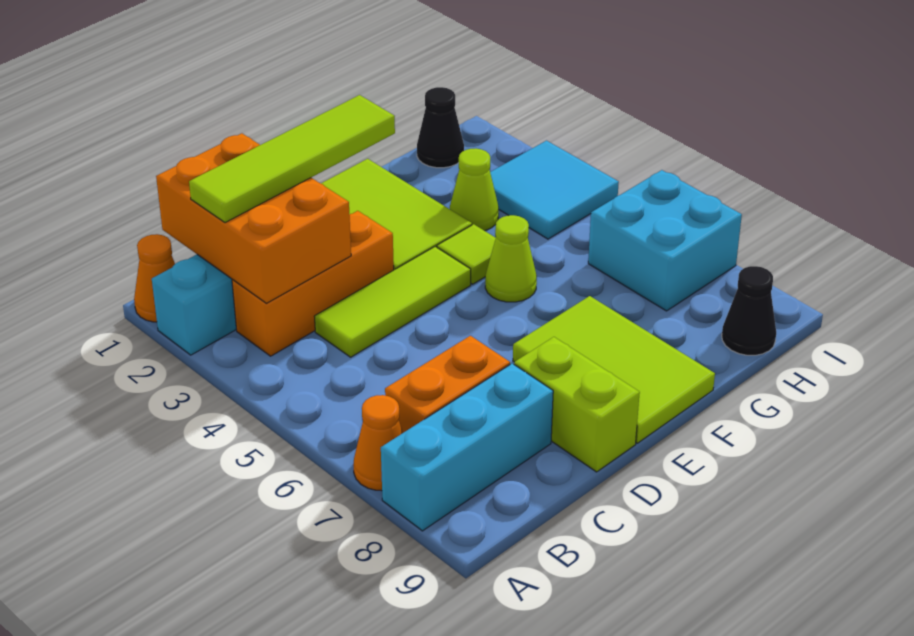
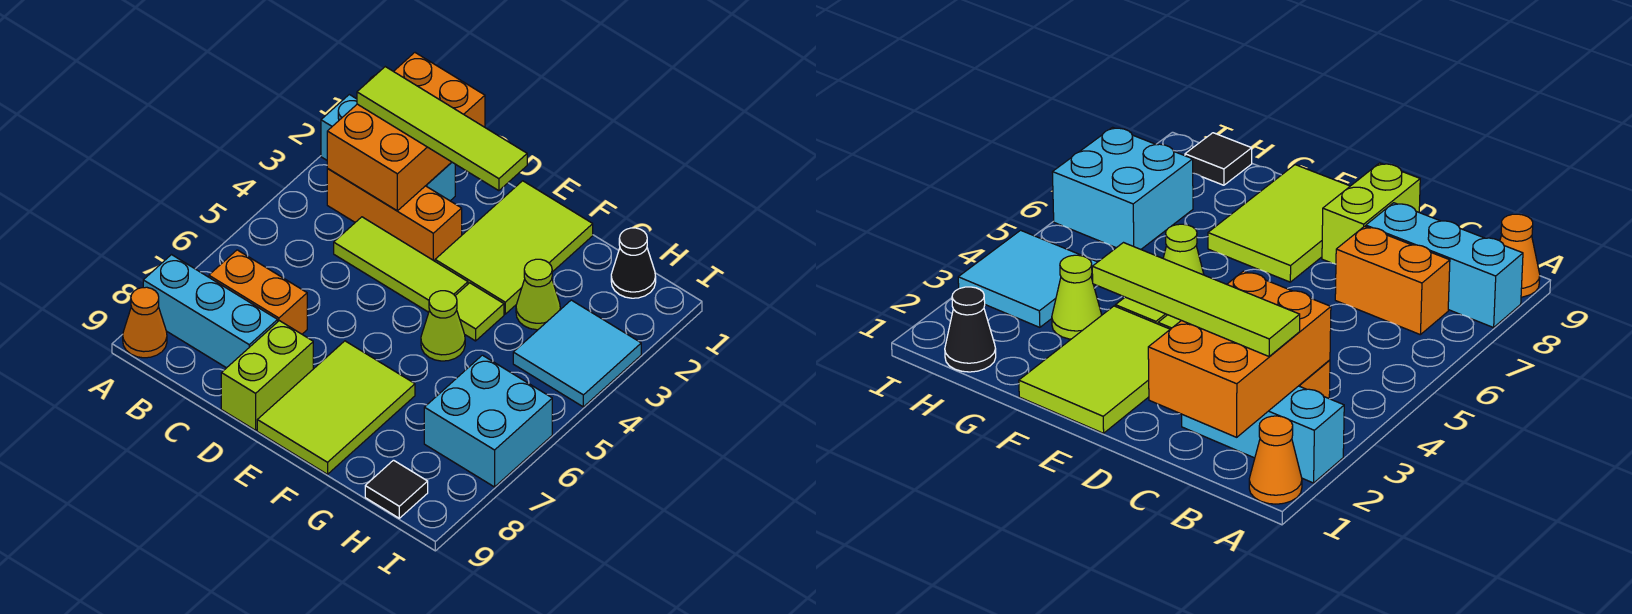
orange cone A7 level 1 -> orange cone A9 level 1
black cone H9 level 1 -> black tile H9 level 1

